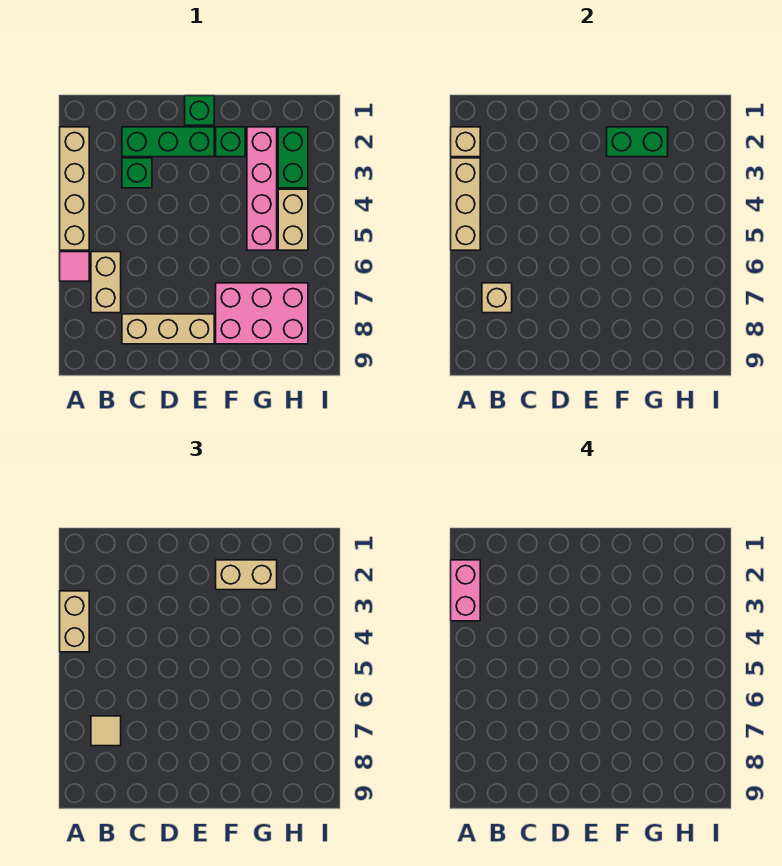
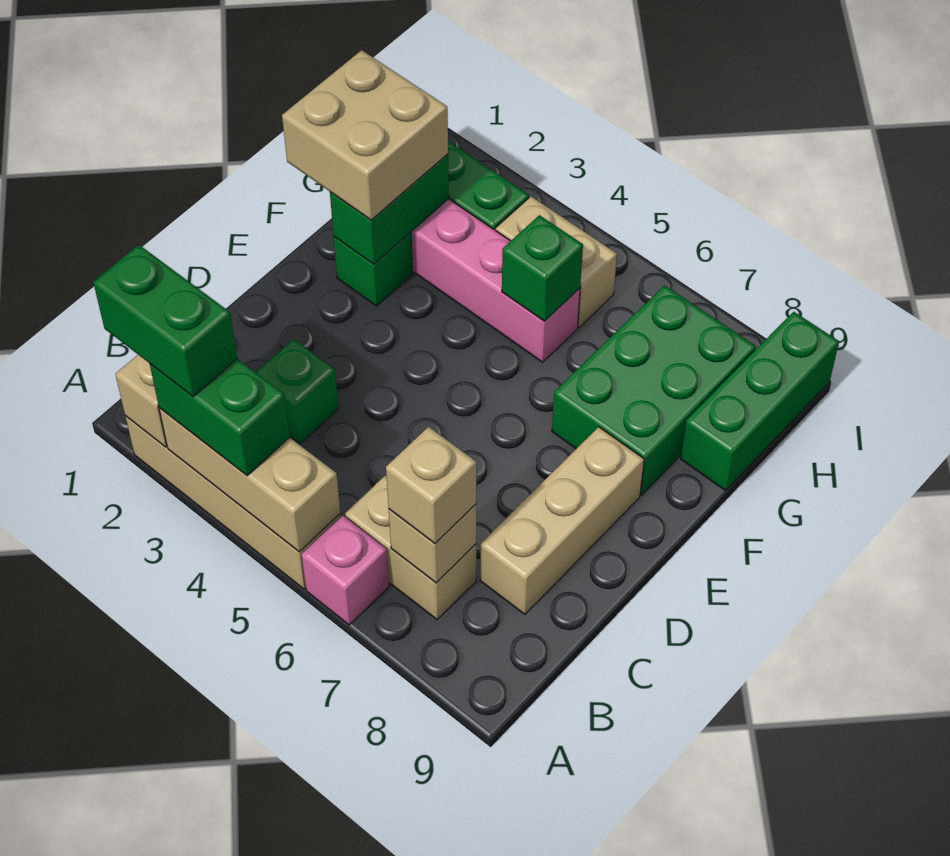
pink brick A2:A3 level 4 -> green brick A2:A3 level 4
tan brick A3:A4 level 3 -> green brick A3:A4 level 3
pink tile A6 level 1 -> pink brick A6 level 1
tan tile B7 level 3 -> tan brick B7 level 3
green brick C2:E2 level 1 -> green brick G9:I9 level 1
green brick E1 level 1 -> green brick G5 level 2
tan brick F2:G2 level 3 -> tan brick F1:G2 level 3
pink brick F7:H8 level 1 -> green brick F7:H8 level 1

